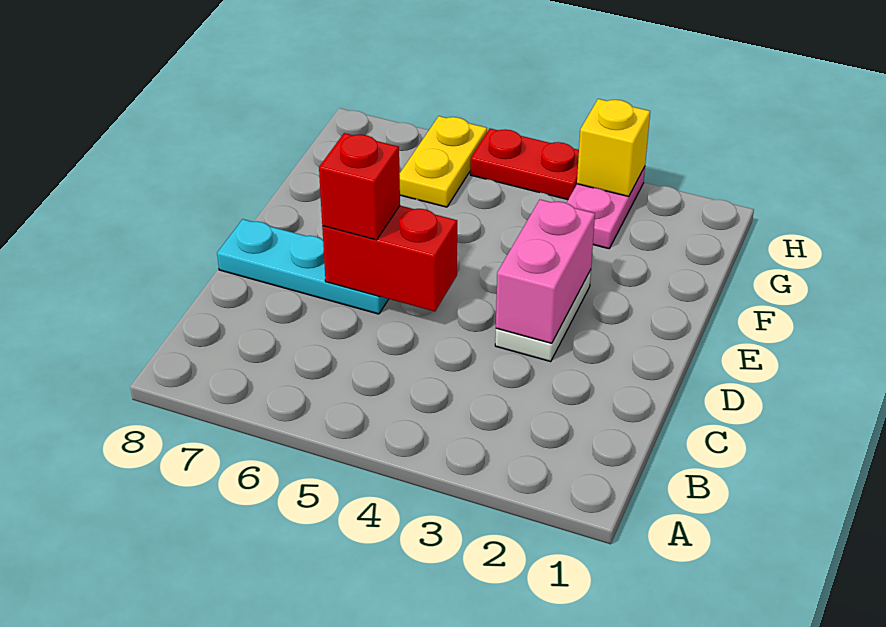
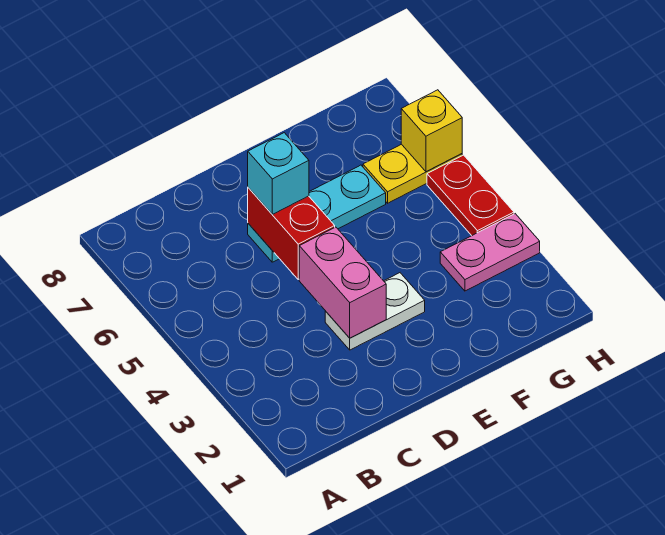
pink brick D3:E3 level 2 -> pink brick D3:D4 level 2
cyan plate D6:D8 level 1 -> cyan plate D6:F6 level 1
red brick D6 level 3 -> cyan brick D6 level 3
yellow brick H3 level 2 -> yellow brick H6 level 2

